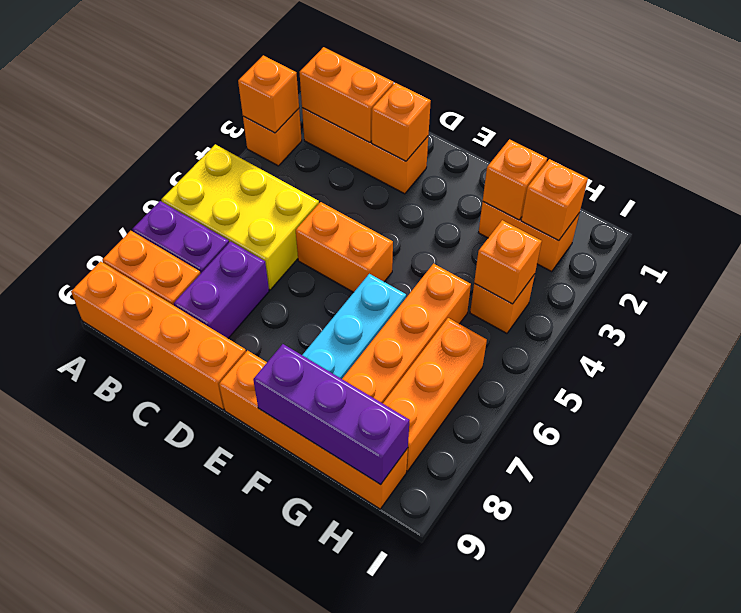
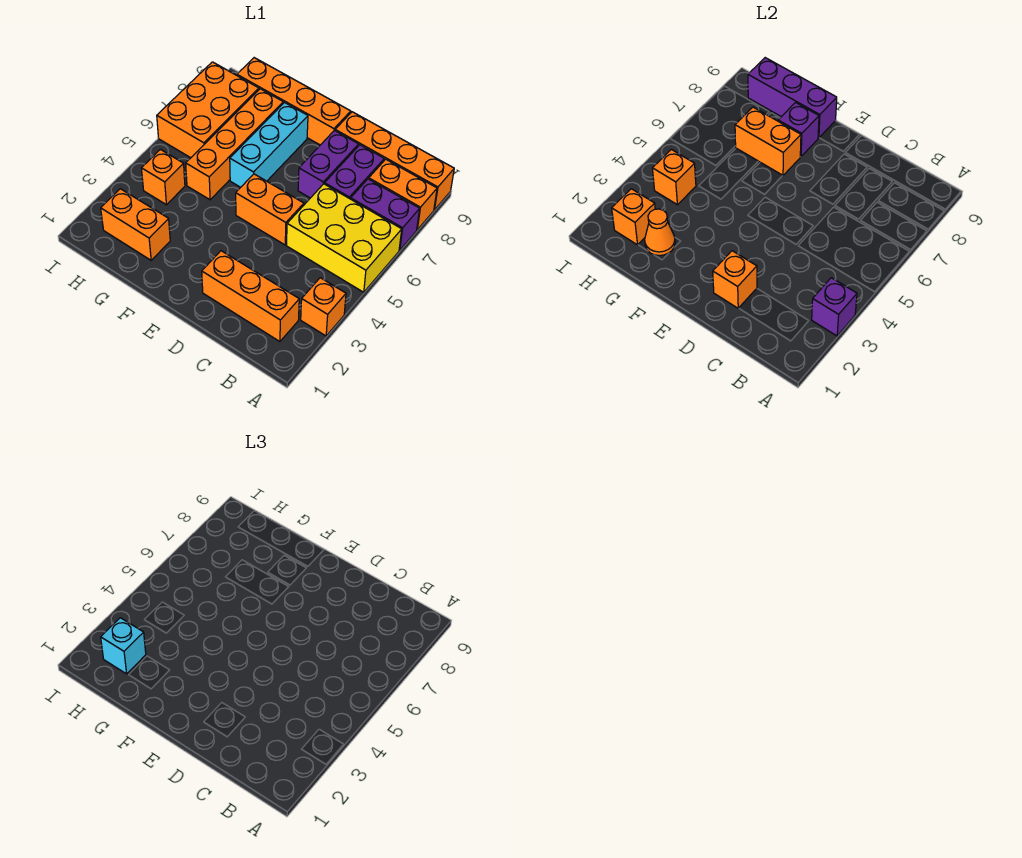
orange brick A3 level 2 -> purple brick A3 level 2
orange brick B2:C2 level 2 -> orange brick F7:G7 level 2
none -> purple brick D7:D8 level 1
none -> purple brick F8 level 2
orange brick G2 level 2 -> orange cone G2 level 2
none -> cyan brick H2 level 3
orange brick H6:H8 level 1 -> orange brick H6:I8 level 1

